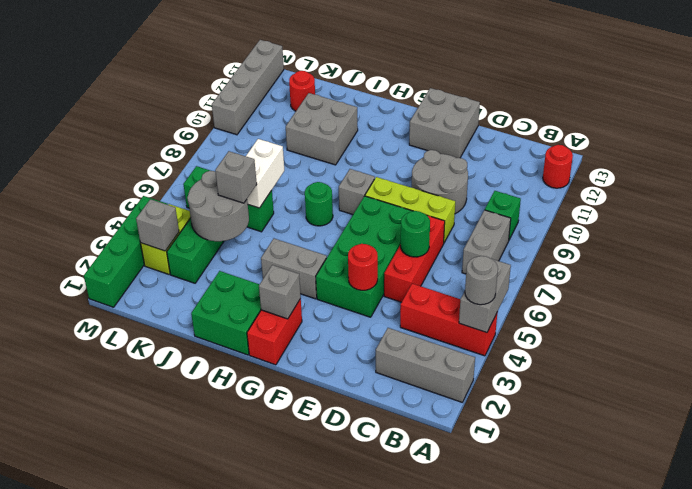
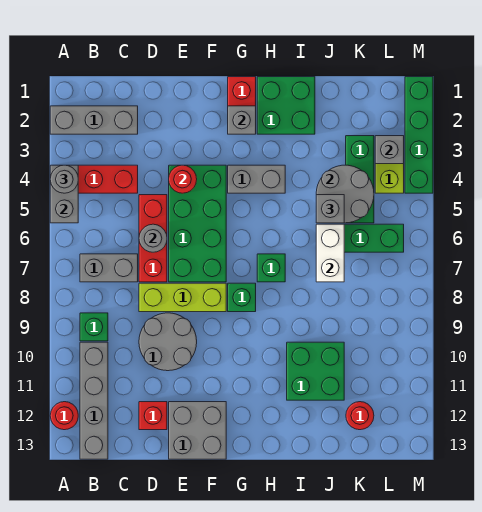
grey brick B7:B8 level 1 -> grey brick B7:C7 level 1
green round brick D6 level 2 -> grey round brick D6 level 2
none -> red brick D12 level 1
grey brick G8 level 1 -> green brick G8 level 1
green round brick H7 level 1 -> green brick H7 level 1
grey brick I10:J11 level 1 -> green brick I10:J11 level 1
grey brick M10:M13 level 1 -> grey brick B10:B13 level 1

